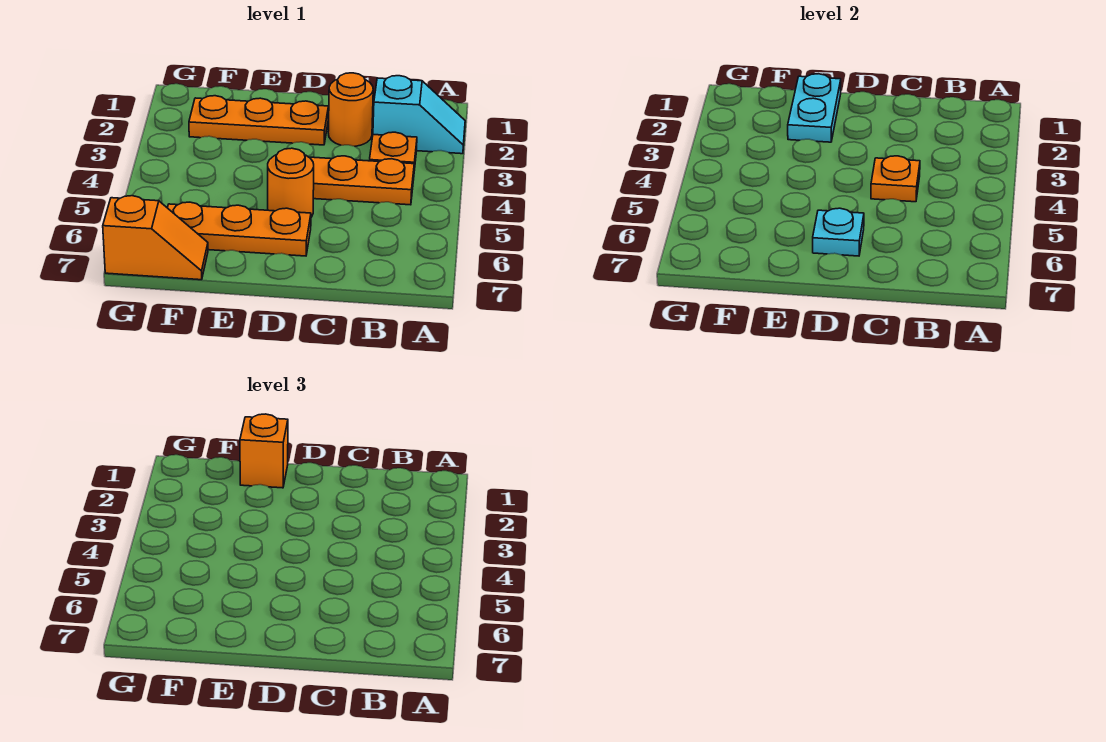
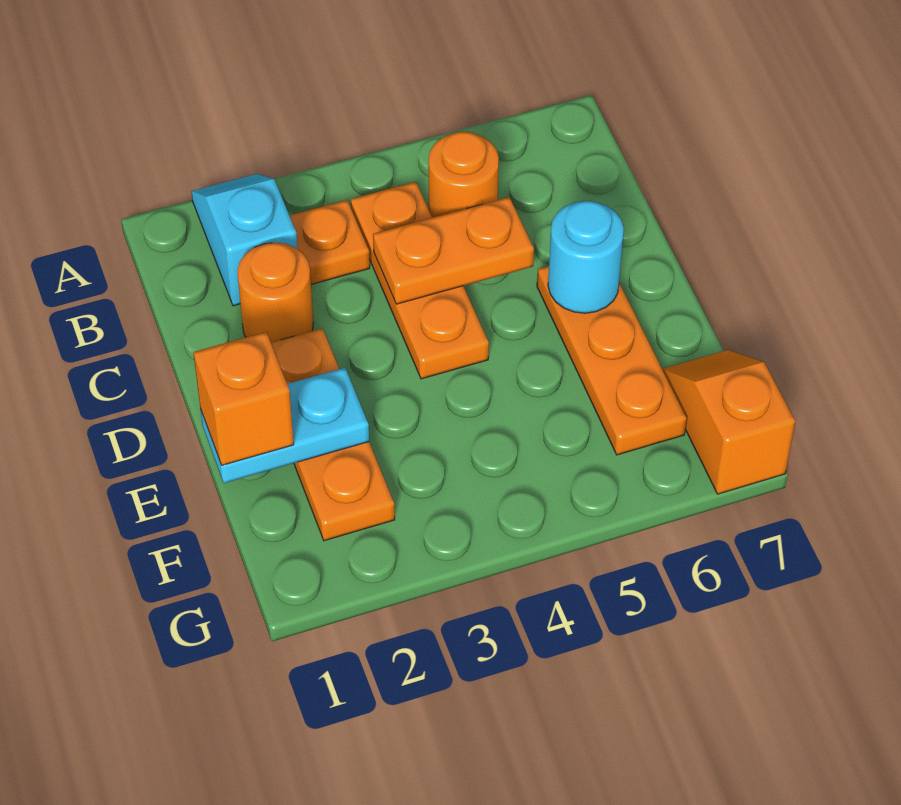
orange plate C4 level 2 -> orange plate C4:C5 level 2
orange round brick D5 level 1 -> orange round brick B5 level 1
cyan plate D6 level 2 -> cyan round brick D6 level 2

